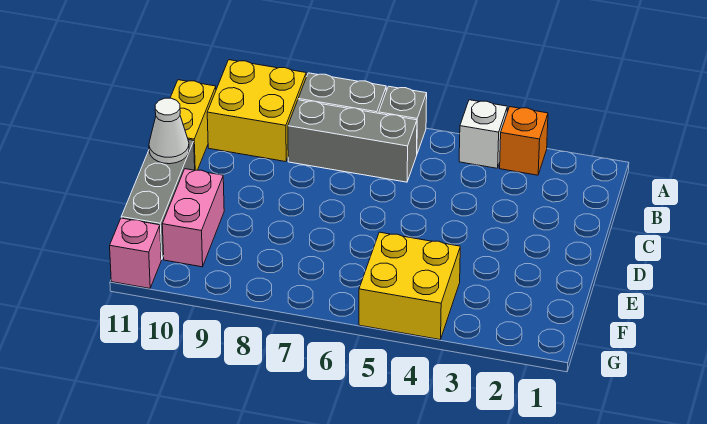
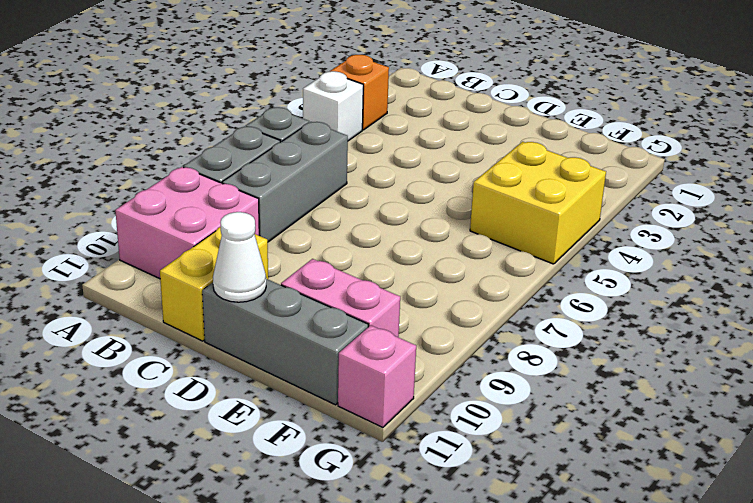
yellow brick A9:B10 level 1 -> pink brick A9:B10 level 1
yellow brick B11:C11 level 1 -> yellow brick C10:C11 level 1

